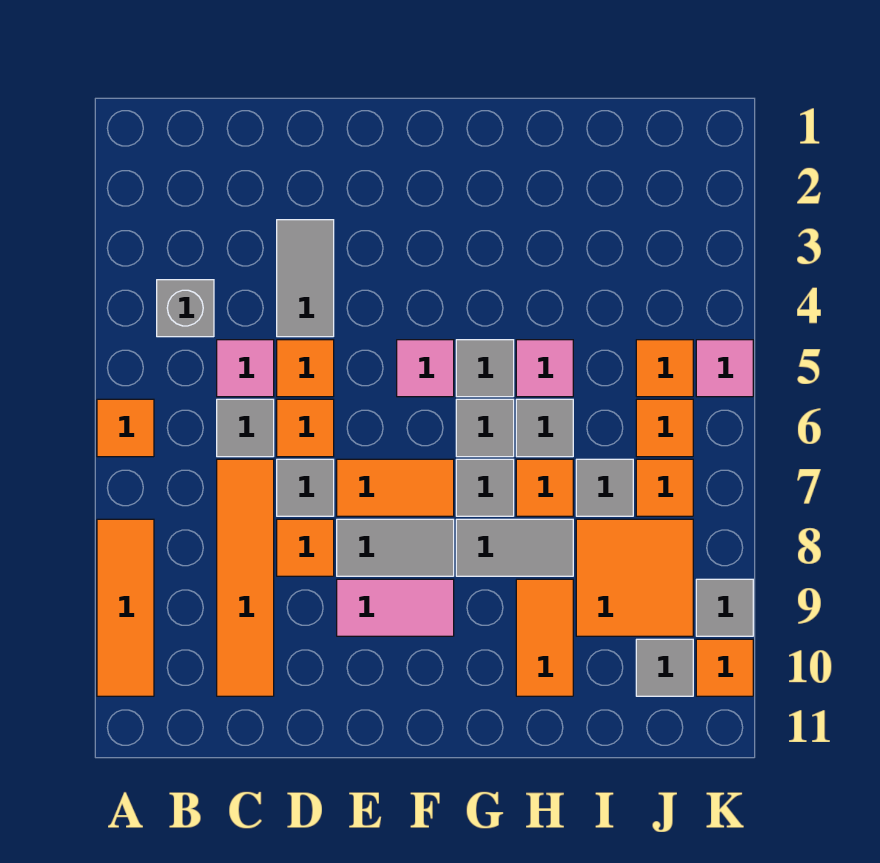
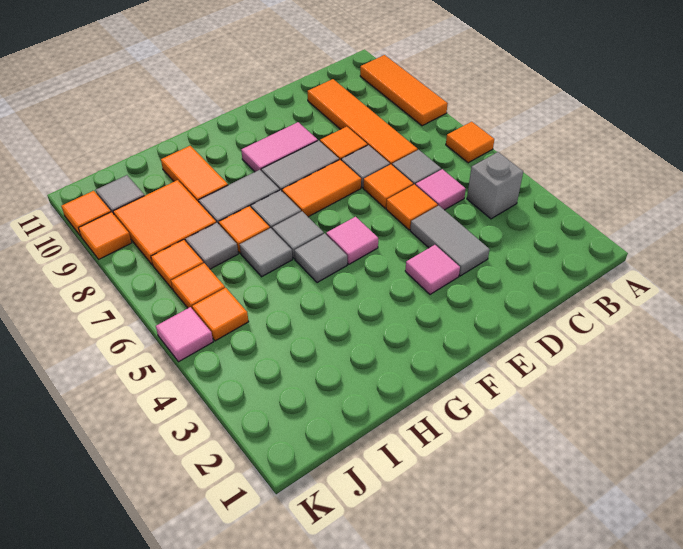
pink tile H5 level 1 -> pink tile E3 level 1
grey tile K9 level 1 -> orange tile K9 level 1

